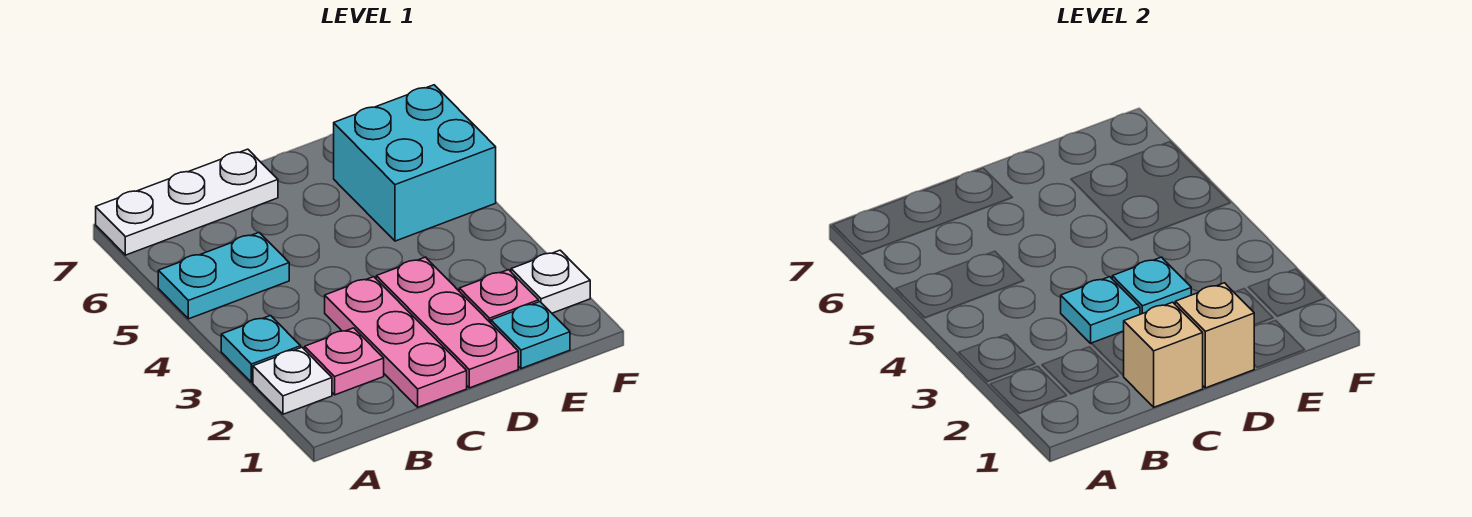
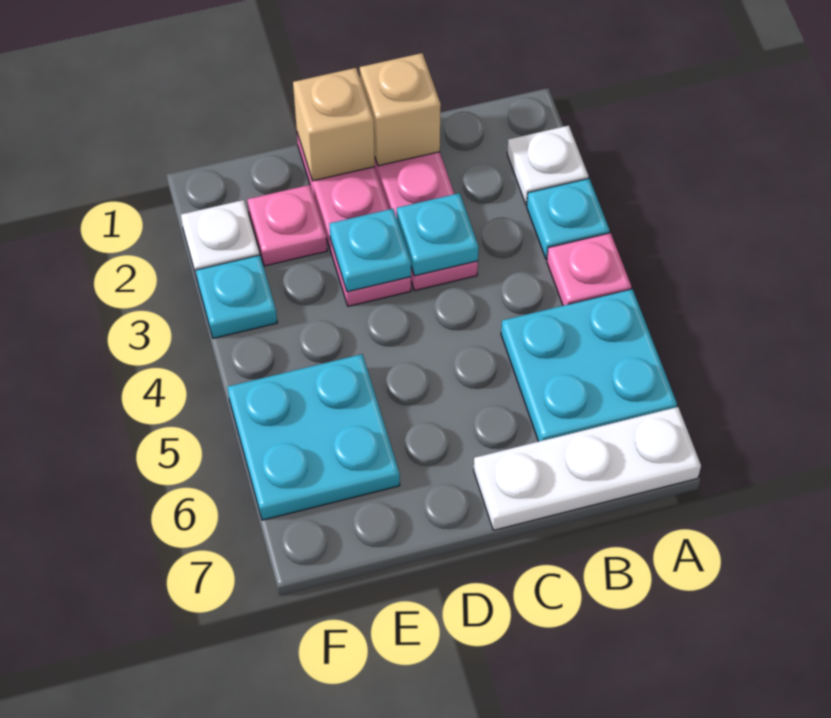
cyan plate A5:B5 level 1 -> cyan plate A5:B6 level 1
pink plate B2 level 1 -> pink plate A4 level 1
cyan plate E1 level 1 -> cyan plate F3 level 1
cyan brick E5:F6 level 1 -> cyan plate E5:F6 level 1

